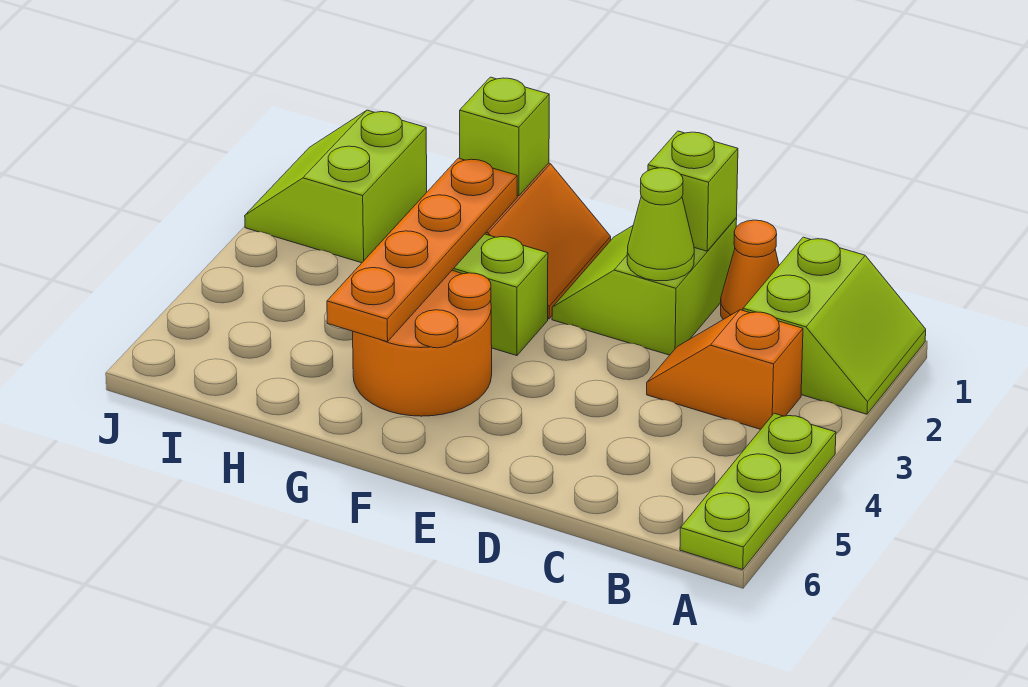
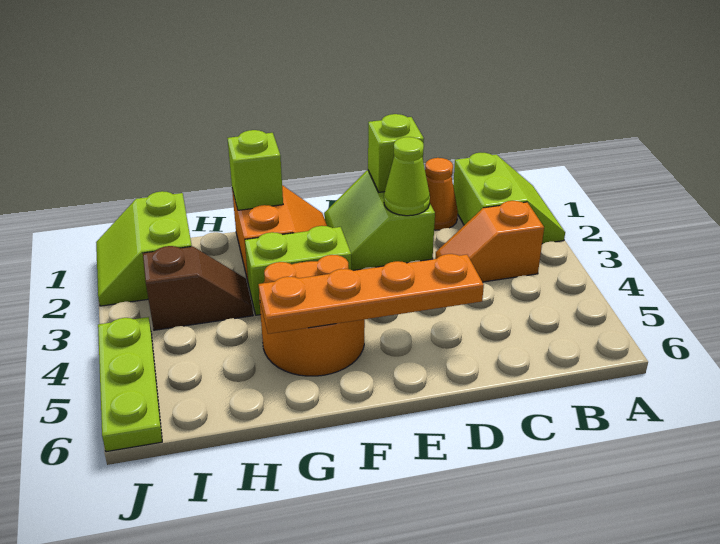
lime plate A4:A6 level 1 -> lime plate J4:J6 level 1
orange plate G2:G5 level 2 -> orange plate D5:G5 level 2
none -> brown slope H3:I3 level 1 top I

